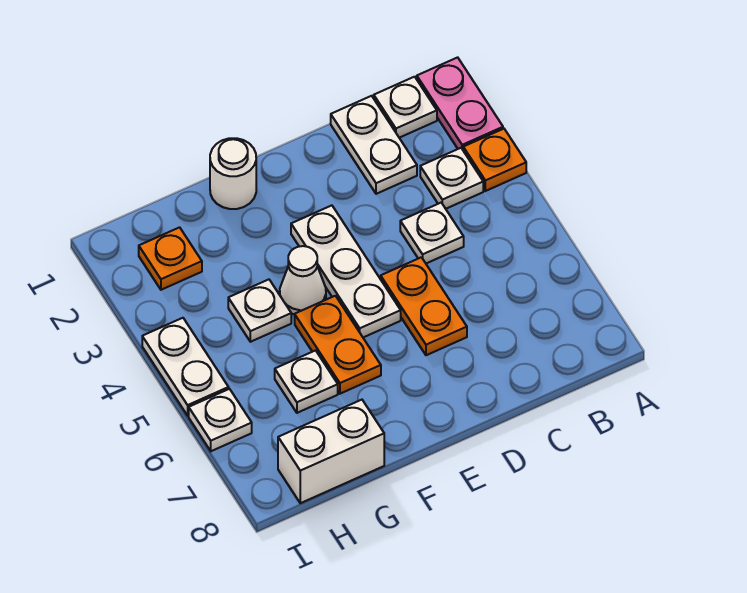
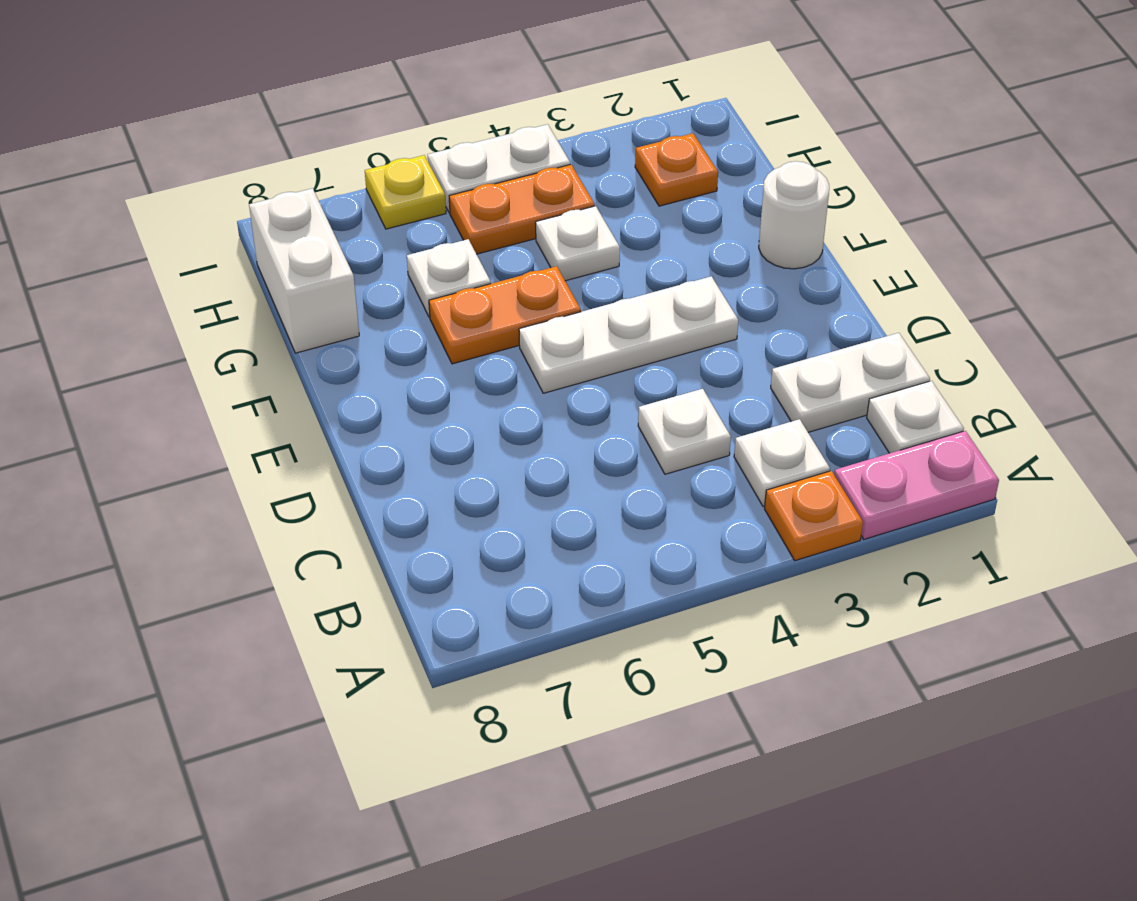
orange plate D5:D6 level 1 -> orange plate H4:H5 level 1
white cone F4 level 1 -> none
white plate I6 level 1 -> yellow plate I6 level 1

